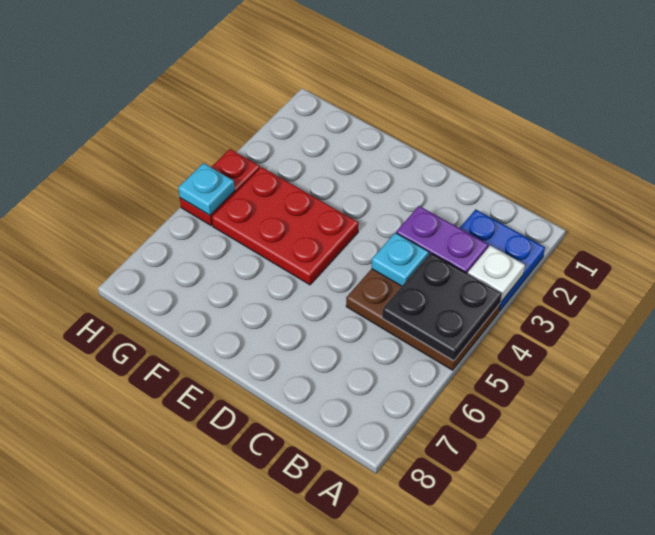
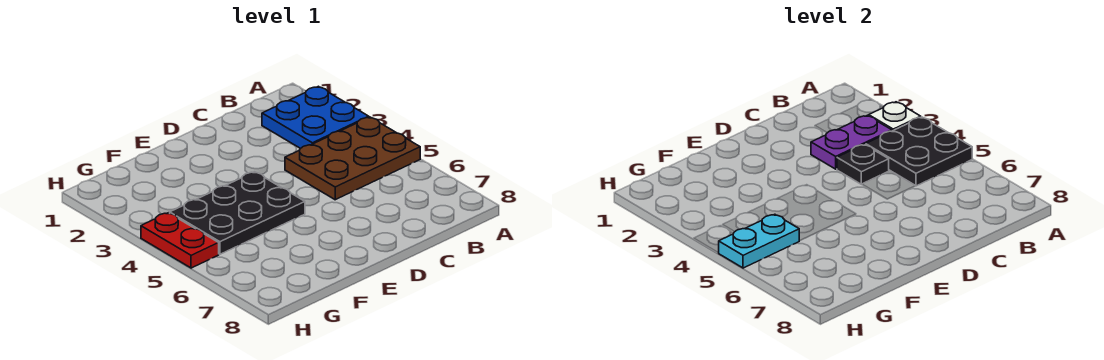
cyan plate C4 level 2 -> black plate C4 level 2
red plate E4:G5 level 1 -> black plate E4:G5 level 1
cyan plate H5 level 2 -> cyan plate G5:H5 level 2

